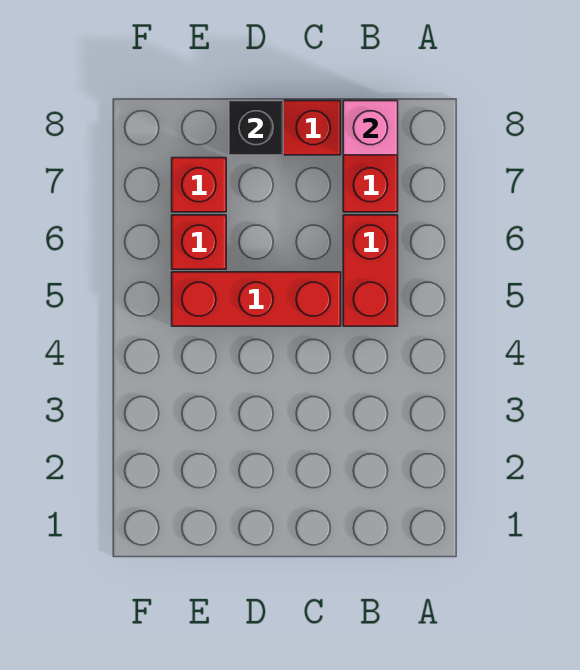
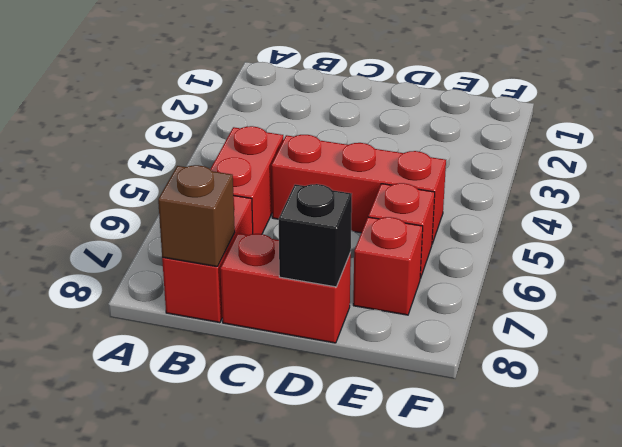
pink brick B8 level 2 -> brown brick B8 level 2

